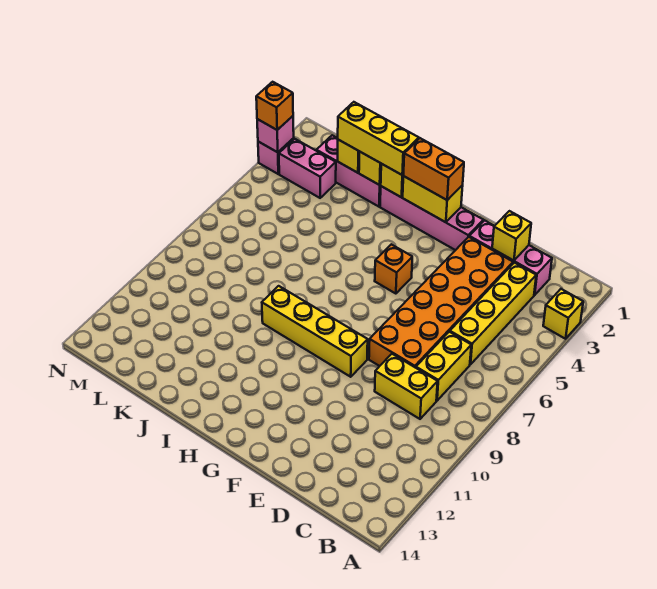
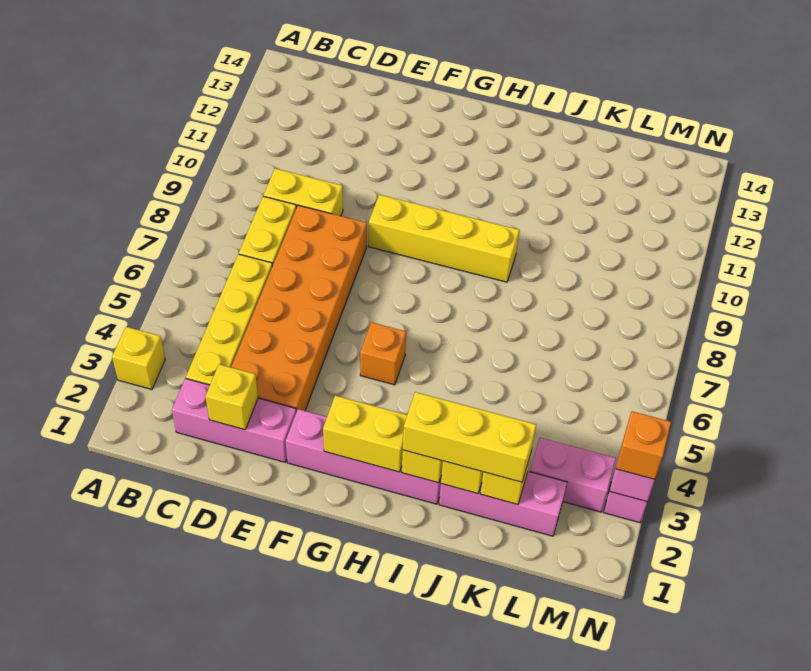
orange brick G2:H2 level 3 -> none

